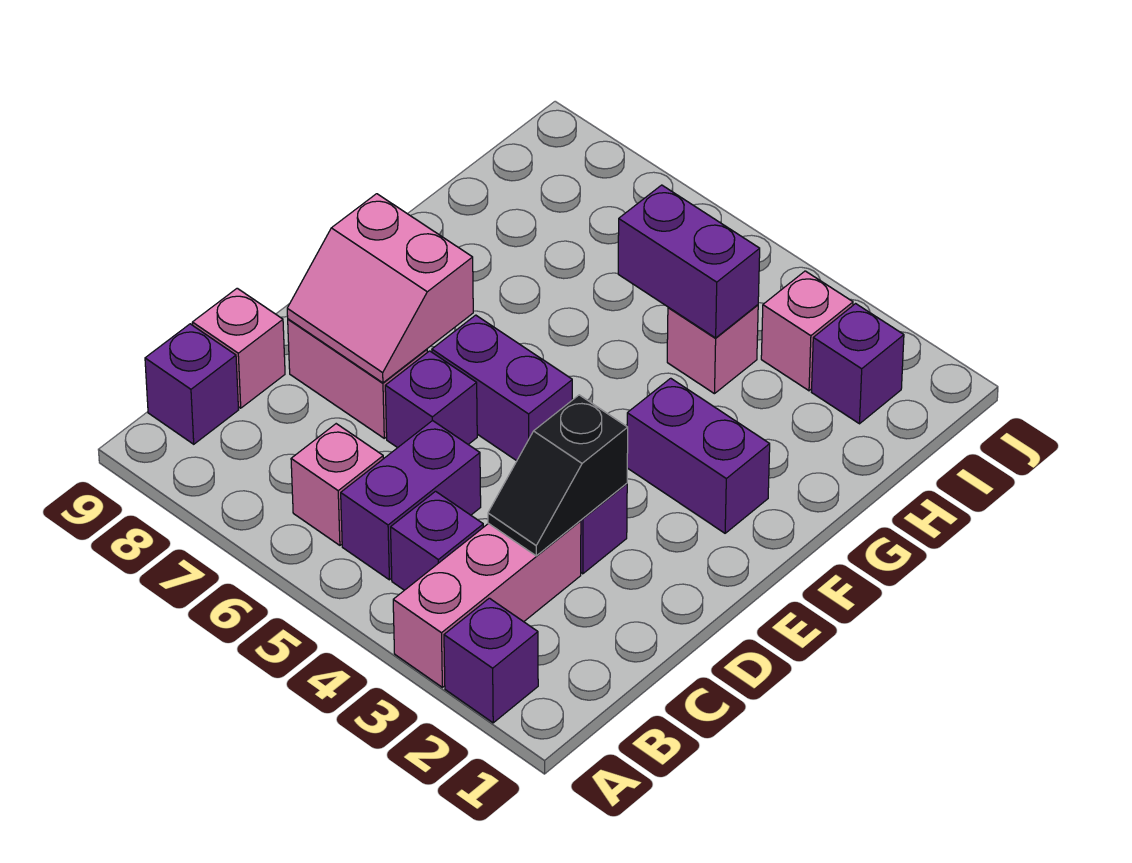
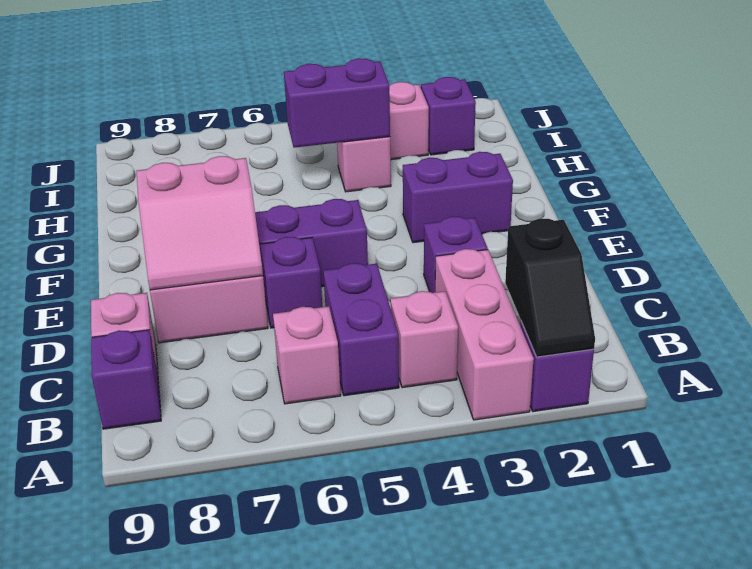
purple brick B4 level 1 -> pink brick B4 level 1
black slope C3:D3 level 2 top D -> black slope A2:B2 level 2 top B

